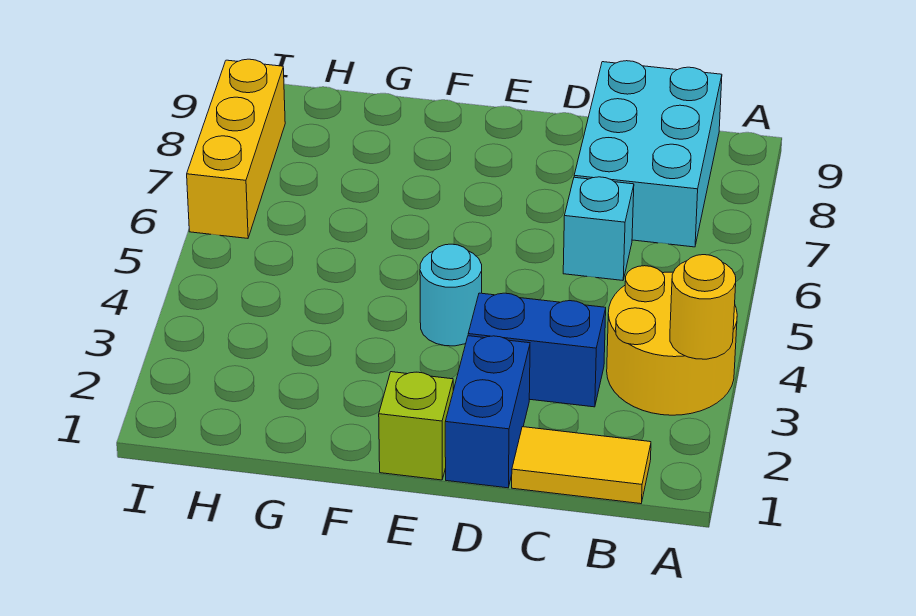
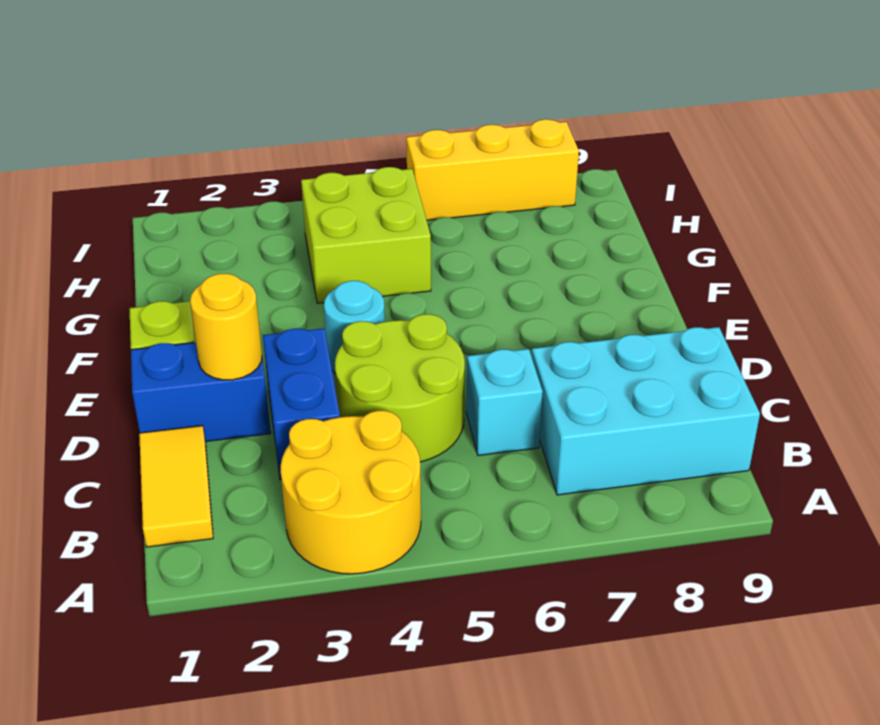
yellow round brick A3 level 2 -> yellow round brick D2 level 2
none -> lime round brick C4:D5 level 1
none -> lime brick G4:H5 level 1

